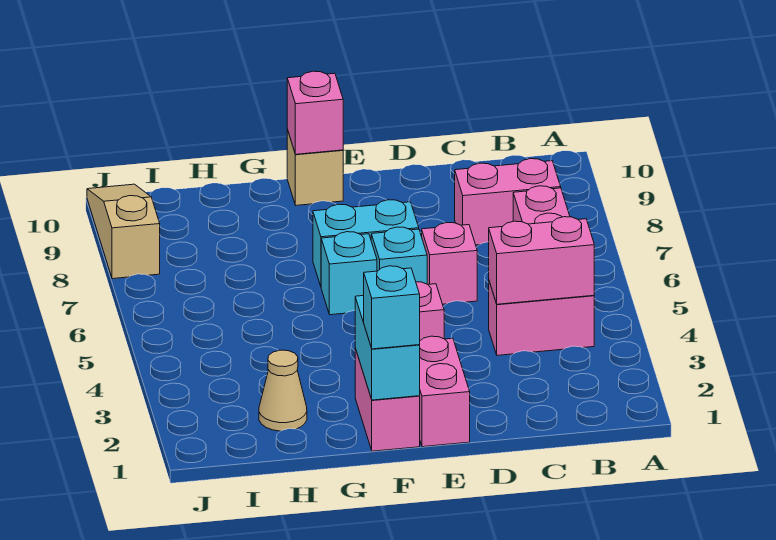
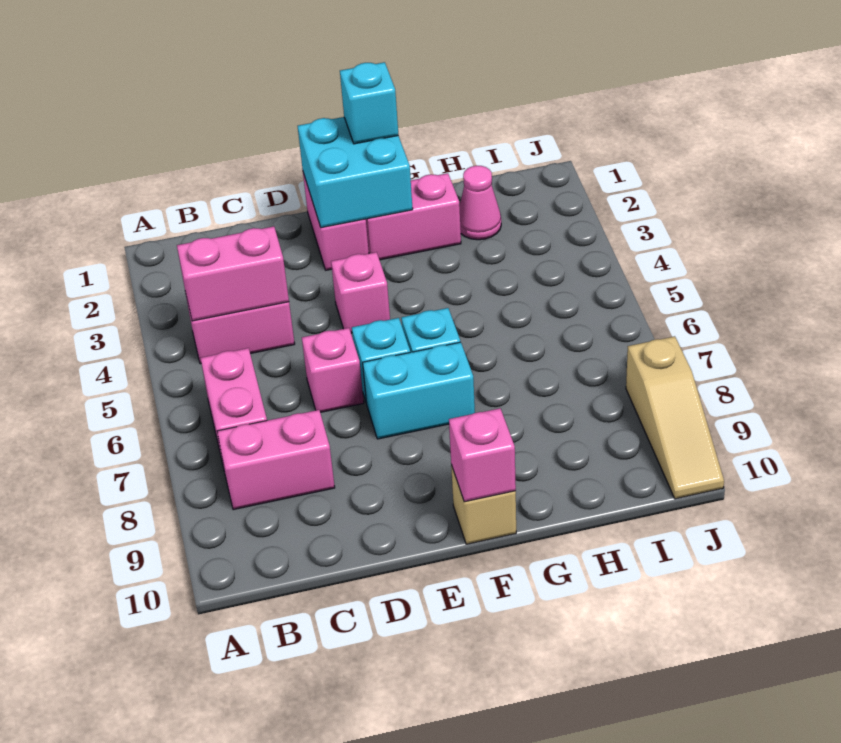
pink brick F1:F2 level 1 -> pink brick F2:G2 level 1
cyan brick F1:F2 level 2 -> cyan brick E1:F2 level 2
tan cone H2 level 1 -> pink cone H2 level 1

